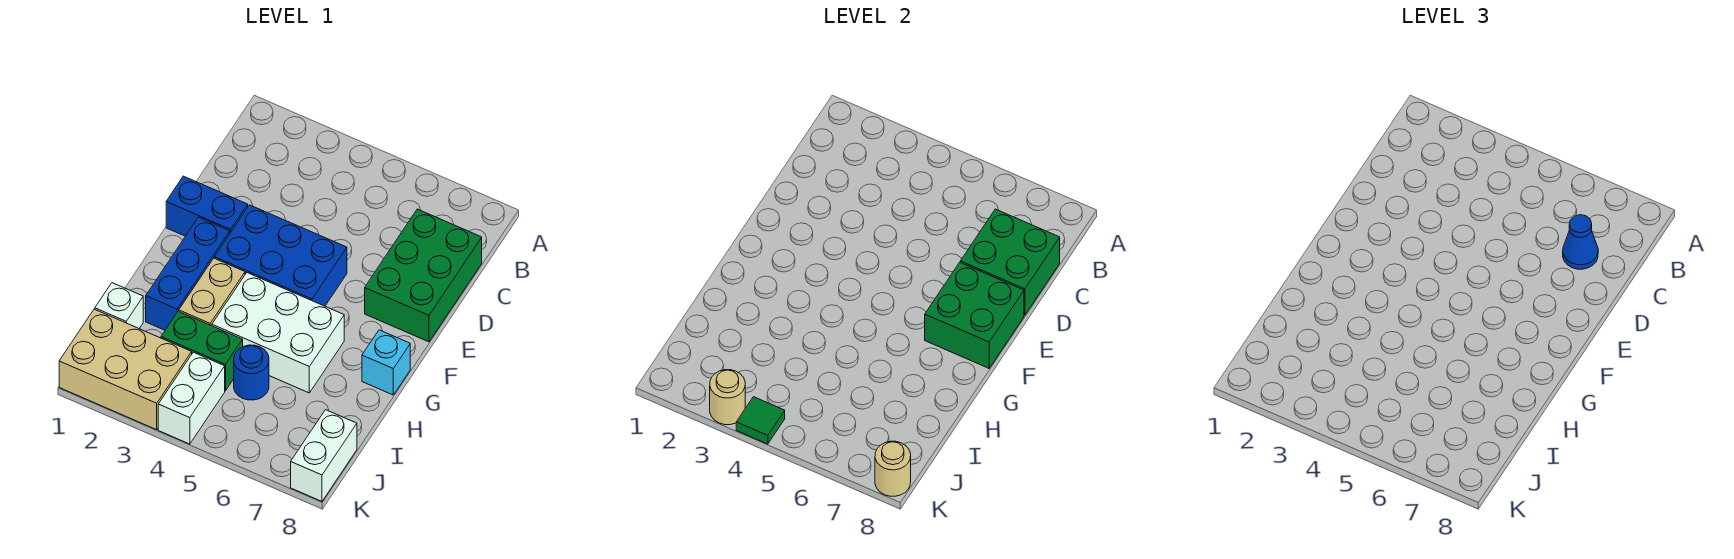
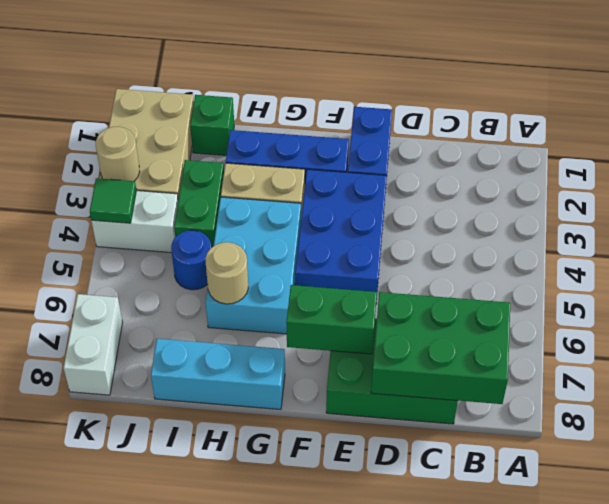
green brick C7:D8 level 2 -> green brick B7:D8 level 2
blue cone C7 level 3 -> none
green brick E7:F8 level 2 -> green brick E7:F7 level 2
white brick G4:H6 level 1 -> cyan brick G4:H6 level 1
cyan brick G8 level 1 -> cyan brick G8:I8 level 1
white brick I1 level 1 -> green brick I1 level 1
white brick J8:K8 level 1 -> white brick K7:K8 level 1
tan round brick K8 level 2 -> tan round brick H6 level 2

